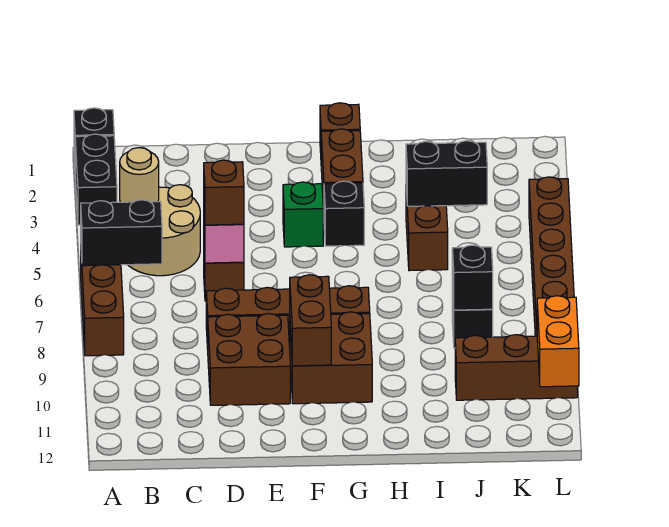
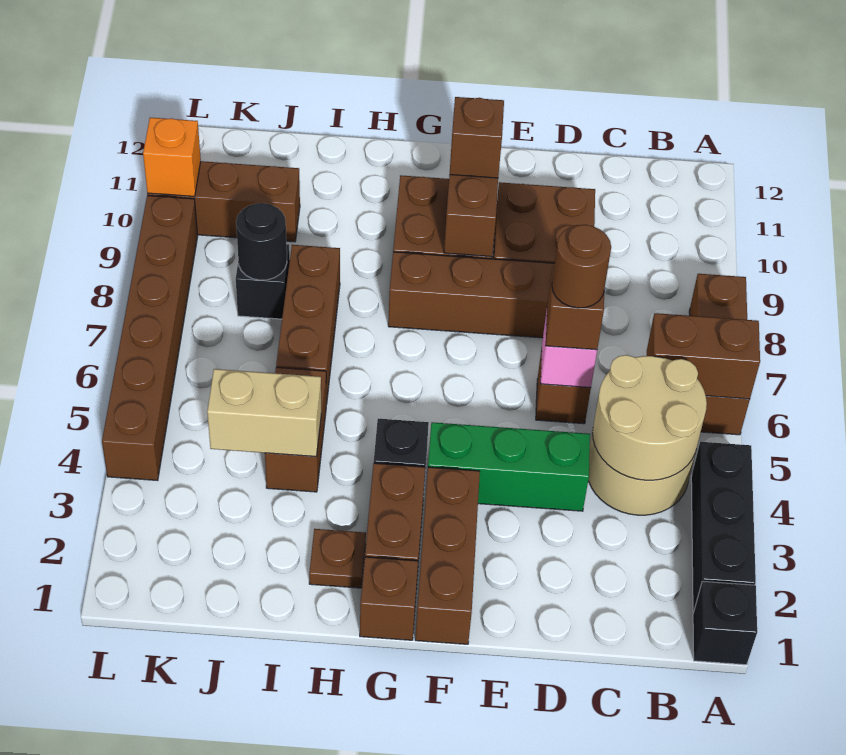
black brick A2:A3 level 1 -> black brick A2:A4 level 1
black brick A6:B6 level 2 -> brown brick A6:B6 level 2
tan round brick B4 level 2 -> tan round brick B4:C5 level 2
none -> brown round brick D6 level 4
none -> brown brick F1:F3 level 1
green brick F4 level 1 -> green brick D4:F4 level 1
none -> brown brick F10 level 3
none -> brown plate H2 level 1
black brick I4:J4 level 2 -> tan brick I4:J4 level 2
none -> brown brick I6:I8 level 1
black brick J8 level 2 -> black round brick J8 level 2
orange brick L10:L11 level 2 -> orange brick L10 level 2

